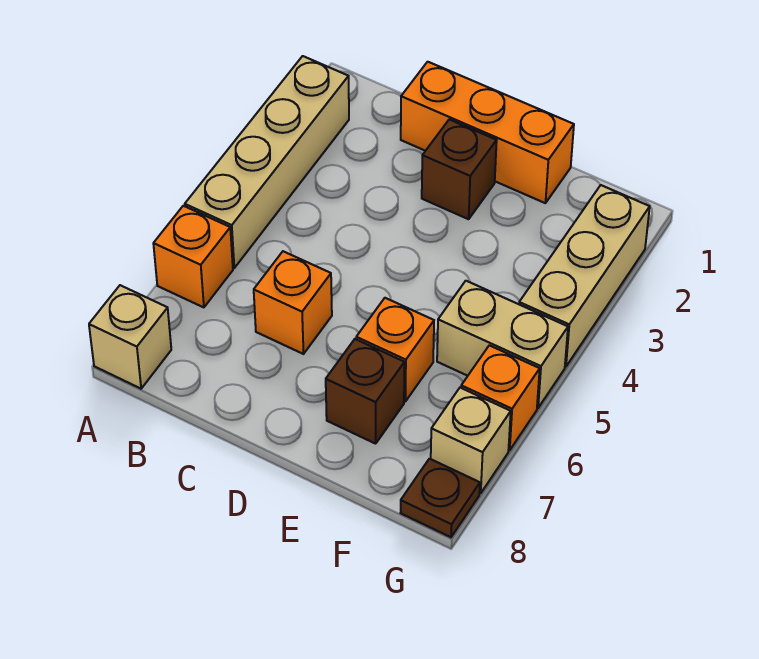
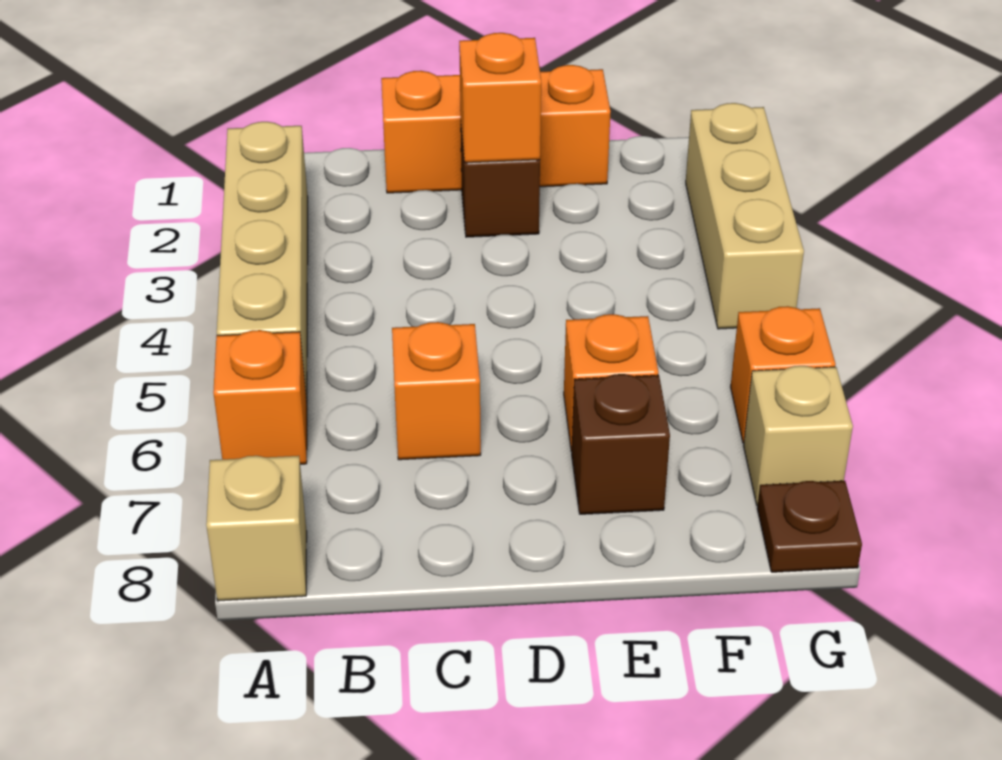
none -> orange brick D2 level 2
tan brick F5:G5 level 1 -> none

